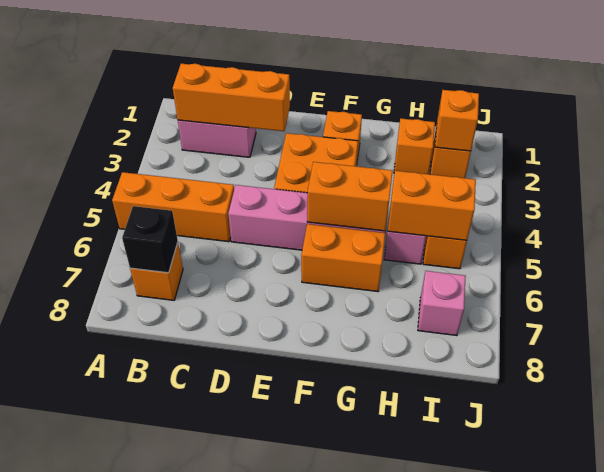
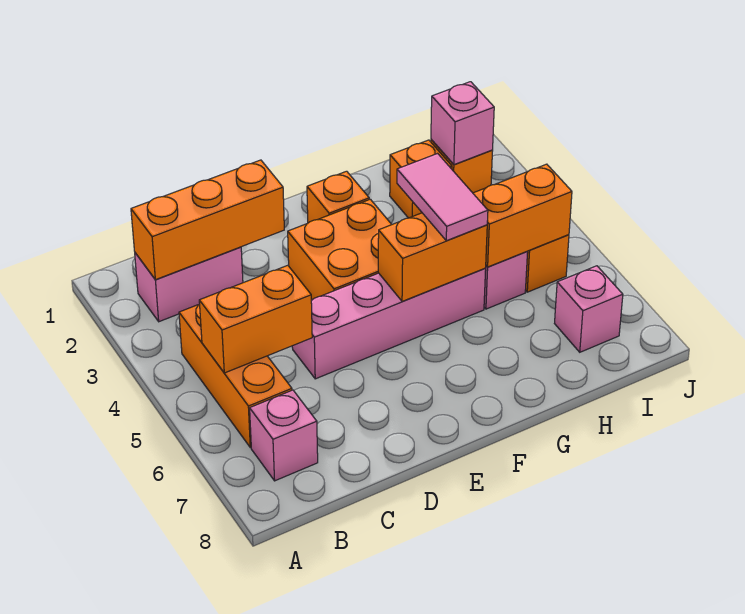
orange brick A5:C5 level 1 -> orange brick B4:B6 level 1
orange brick B7 level 1 -> pink brick B7 level 1
black brick B7 level 2 -> none
orange brick F6:G6 level 1 -> orange brick B5:C5 level 2
none -> pink tile G4:G5 level 3
orange brick I2 level 2 -> pink brick I2 level 2

